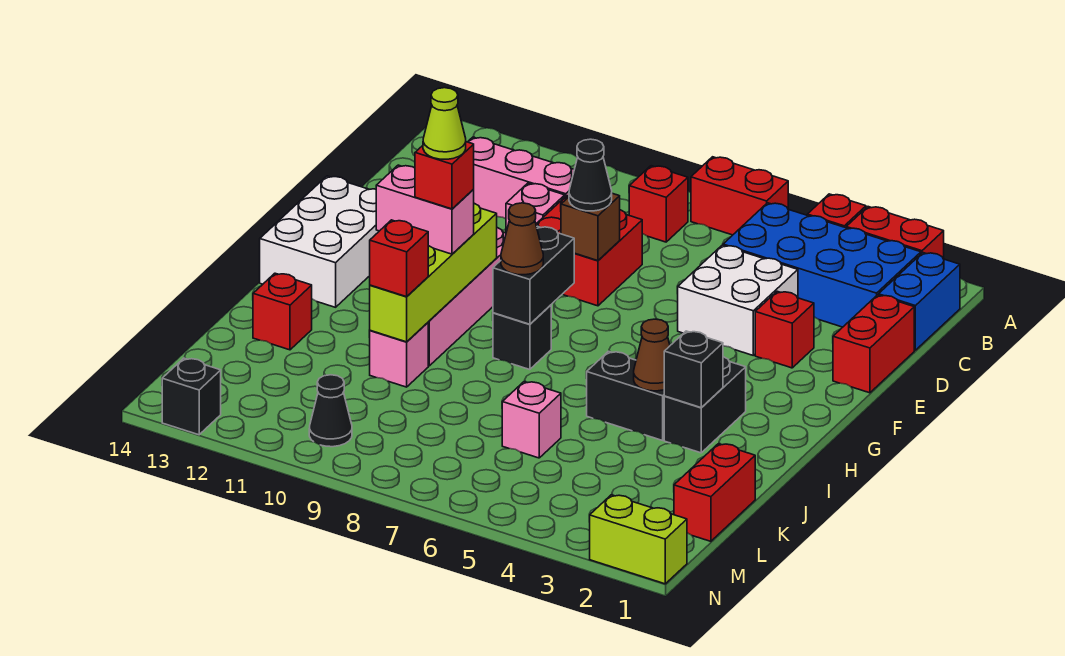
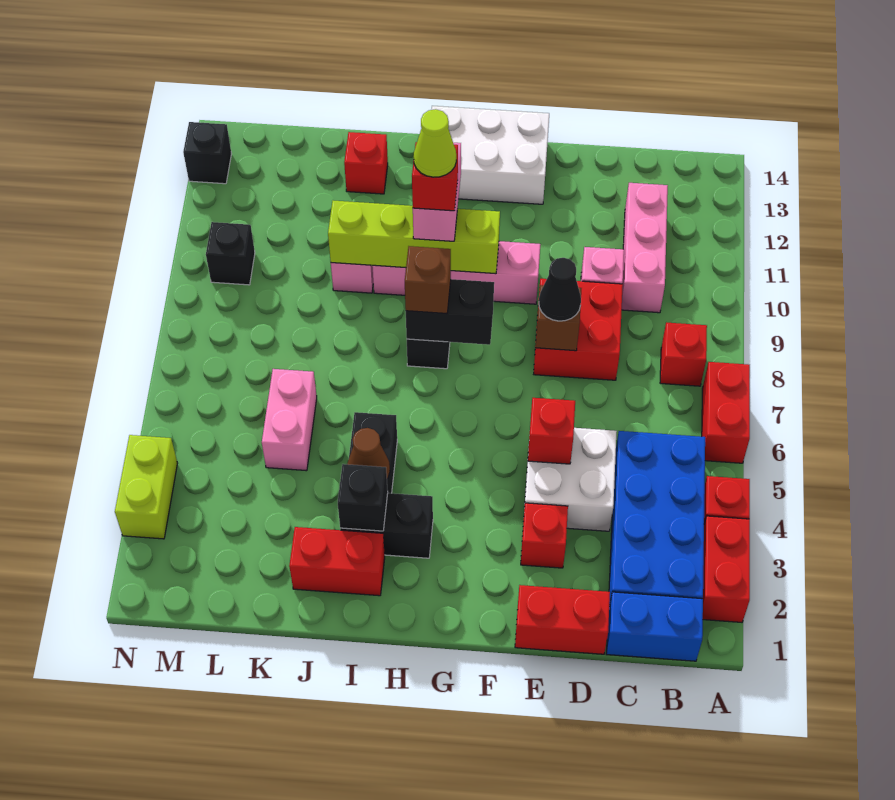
brown cone H8 level 3 -> brown brick H8 level 3
red brick J10 level 3 -> red brick E5 level 2
red brick K1:L1 level 1 -> red brick I2:J2 level 1
pink brick K6 level 1 -> pink brick K5:K6 level 1
black cone M10 level 1 -> black brick M10 level 1
lime brick N1:N2 level 1 -> lime brick N3:N4 level 1

